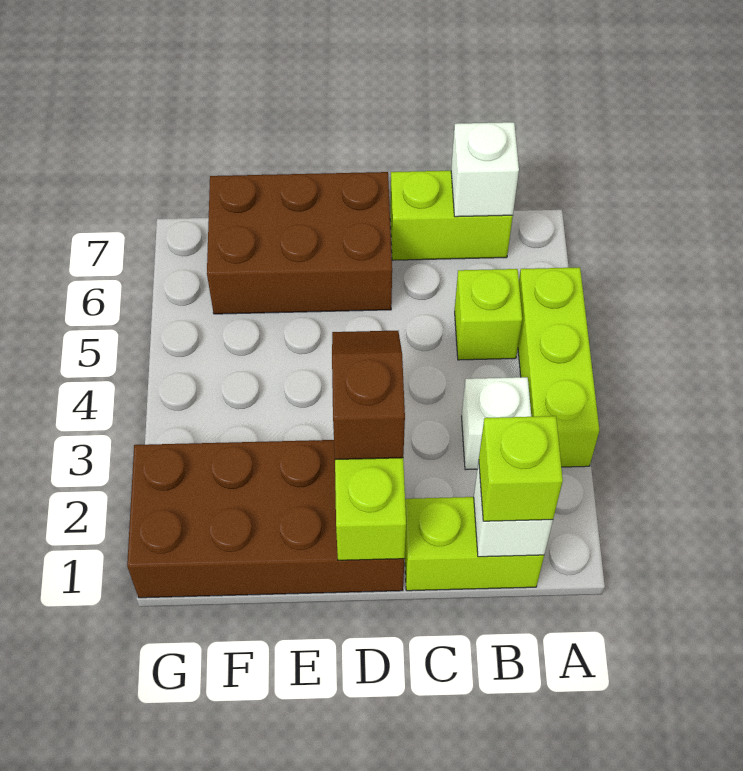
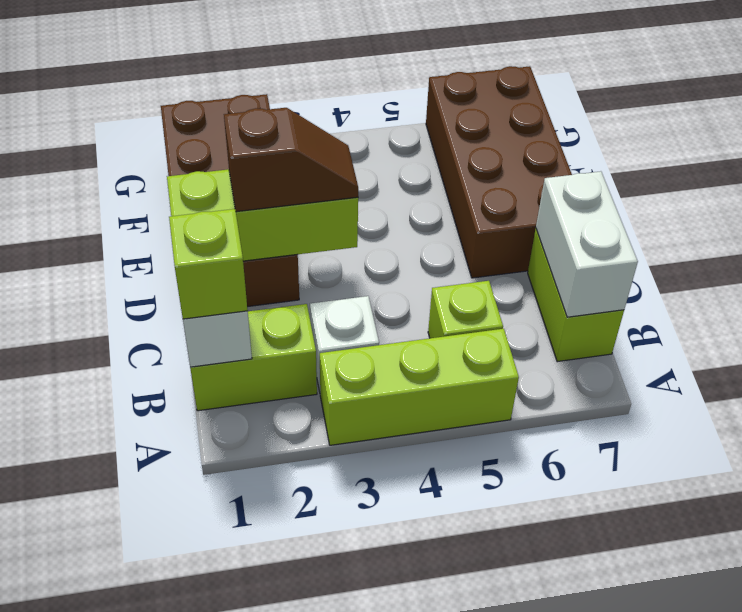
lime brick B1:C1 level 1 -> lime brick B1:B2 level 1
white brick B7 level 2 -> white brick B7:C7 level 2
brown brick D6:F7 level 1 -> brown brick D6:G7 level 1

